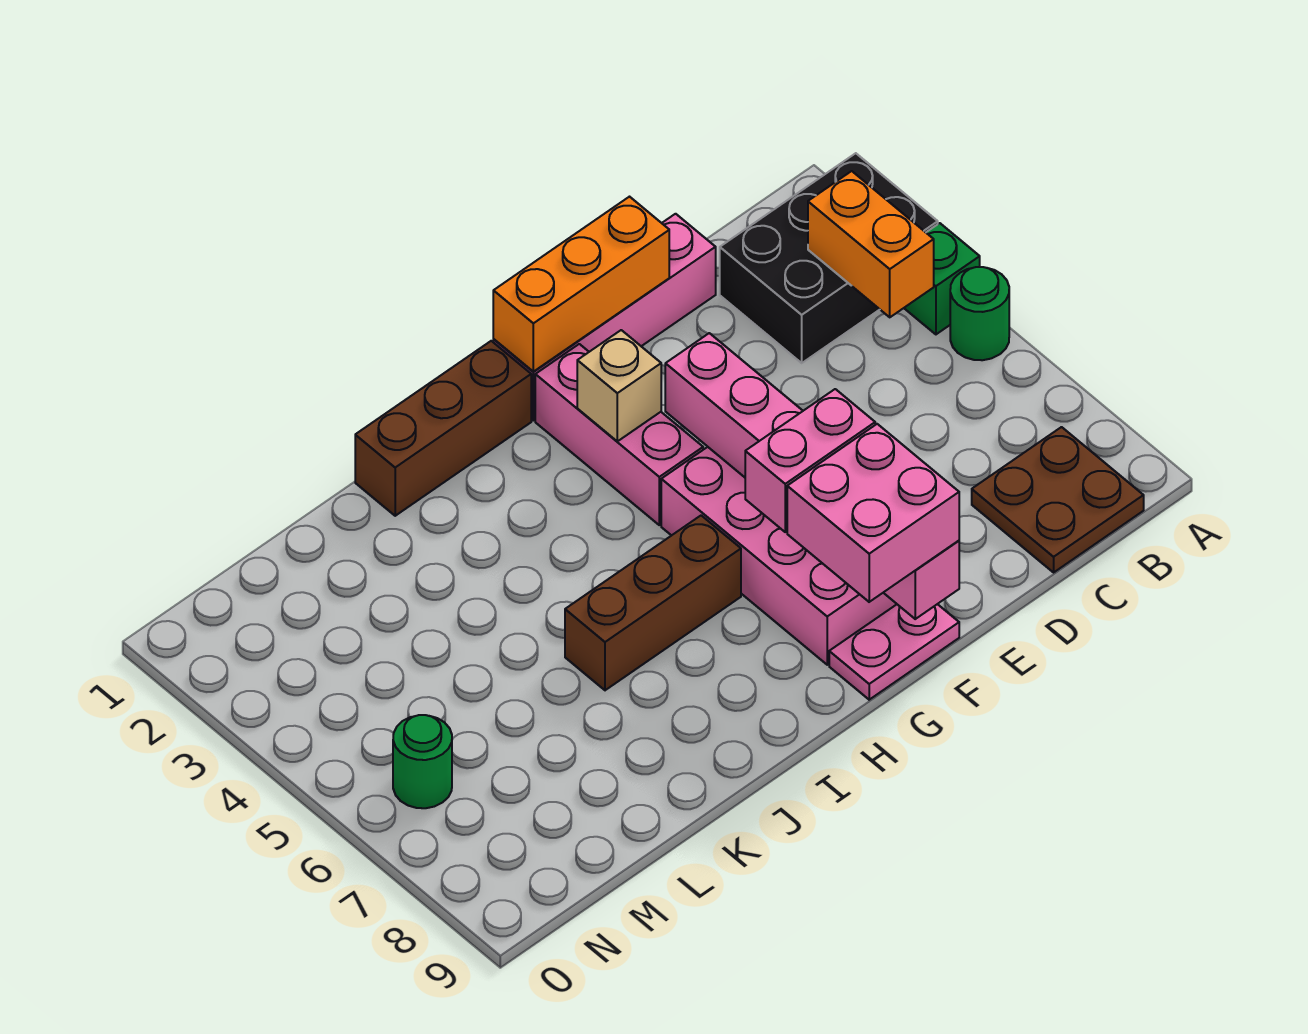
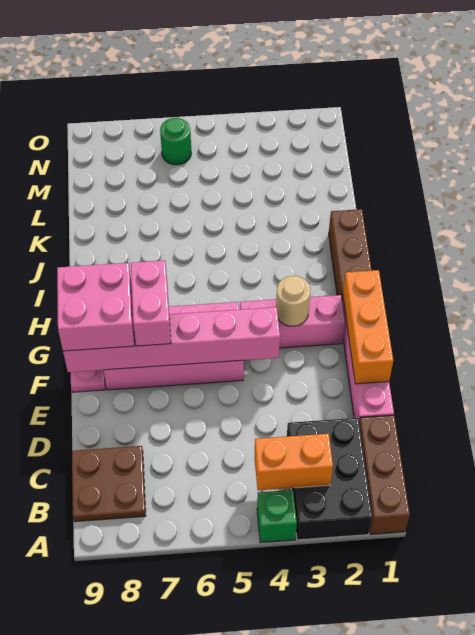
green round brick A5 level 1 -> none
tan brick G3 level 2 -> tan round brick G3 level 2
brown brick H6:J6 level 1 -> brown brick A1:C1 level 1

